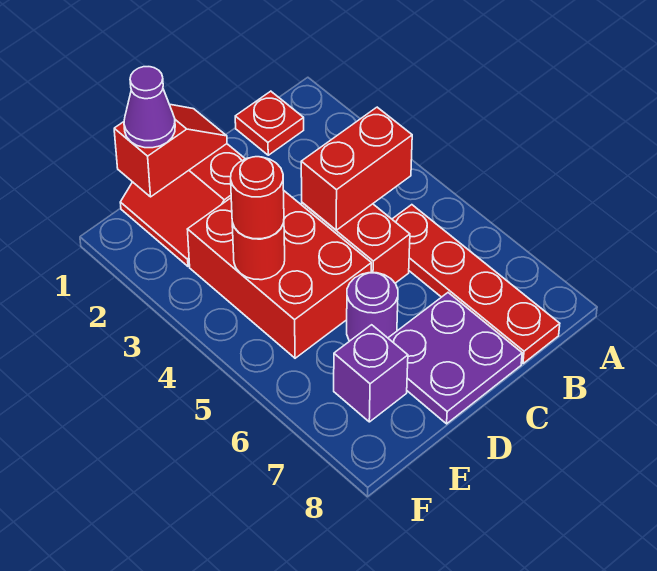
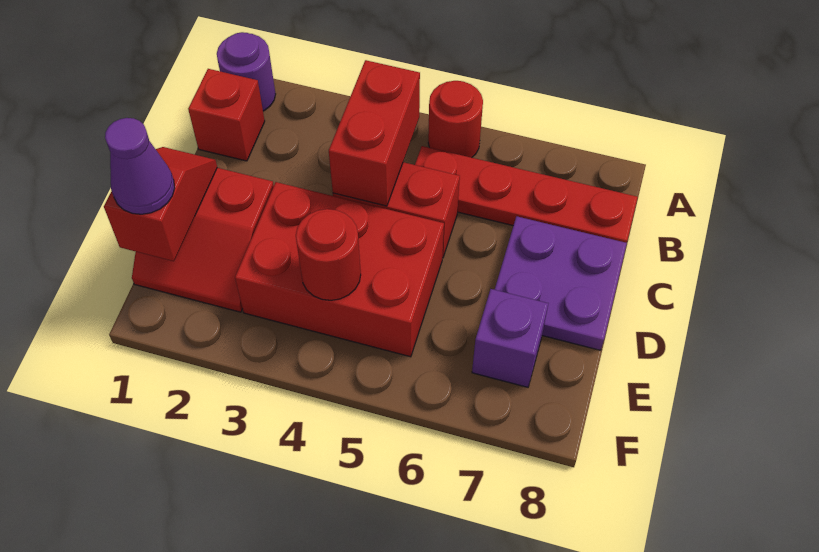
red plate B1 level 1 -> red brick B1 level 1
purple round brick D6 level 1 -> purple round brick A1 level 1
red round brick E4 level 3 -> red round brick A5 level 1

